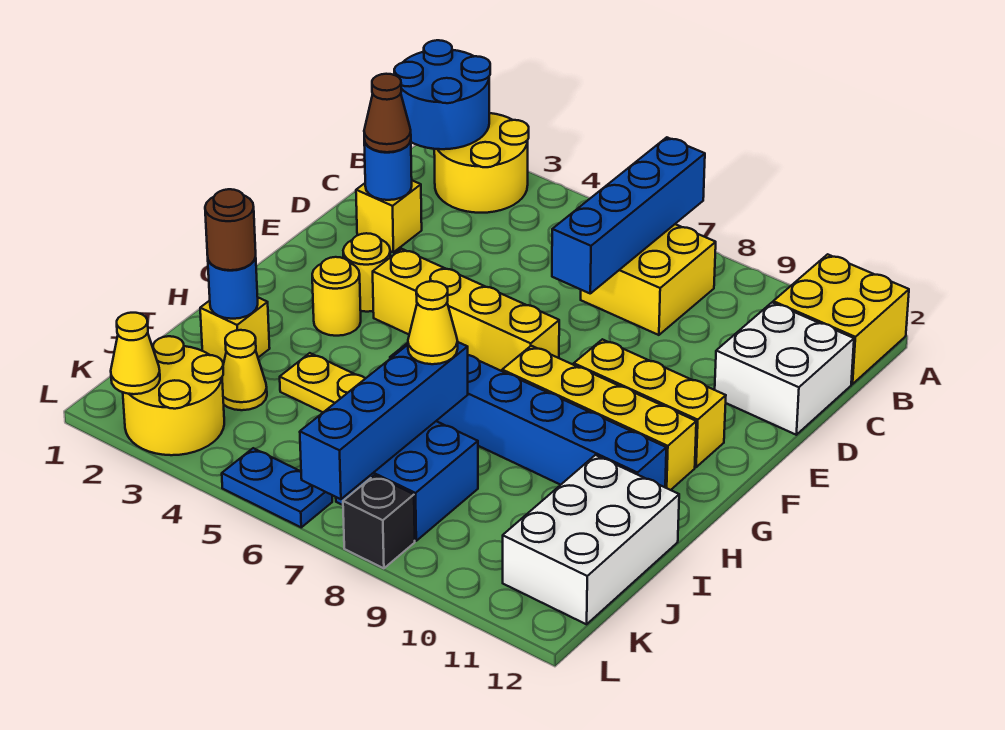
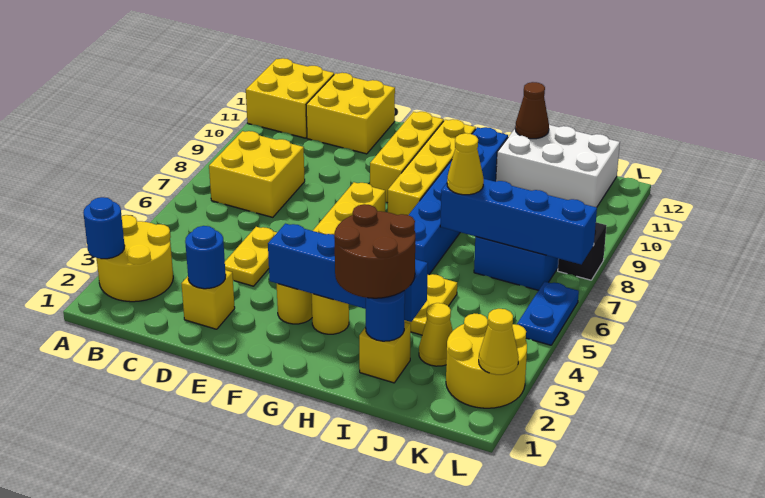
blue round brick A1:B2 level 2 -> blue round brick A2 level 2
blue brick A7:D7 level 2 -> blue brick F3:I3 level 2
white brick C11:D12 level 1 -> yellow brick C11:D12 level 1
brown cone D2 level 3 -> brown cone I12 level 2
none -> yellow plate D4:D5 level 1
brown round brick I2 level 3 -> brown round brick H2:I3 level 3

